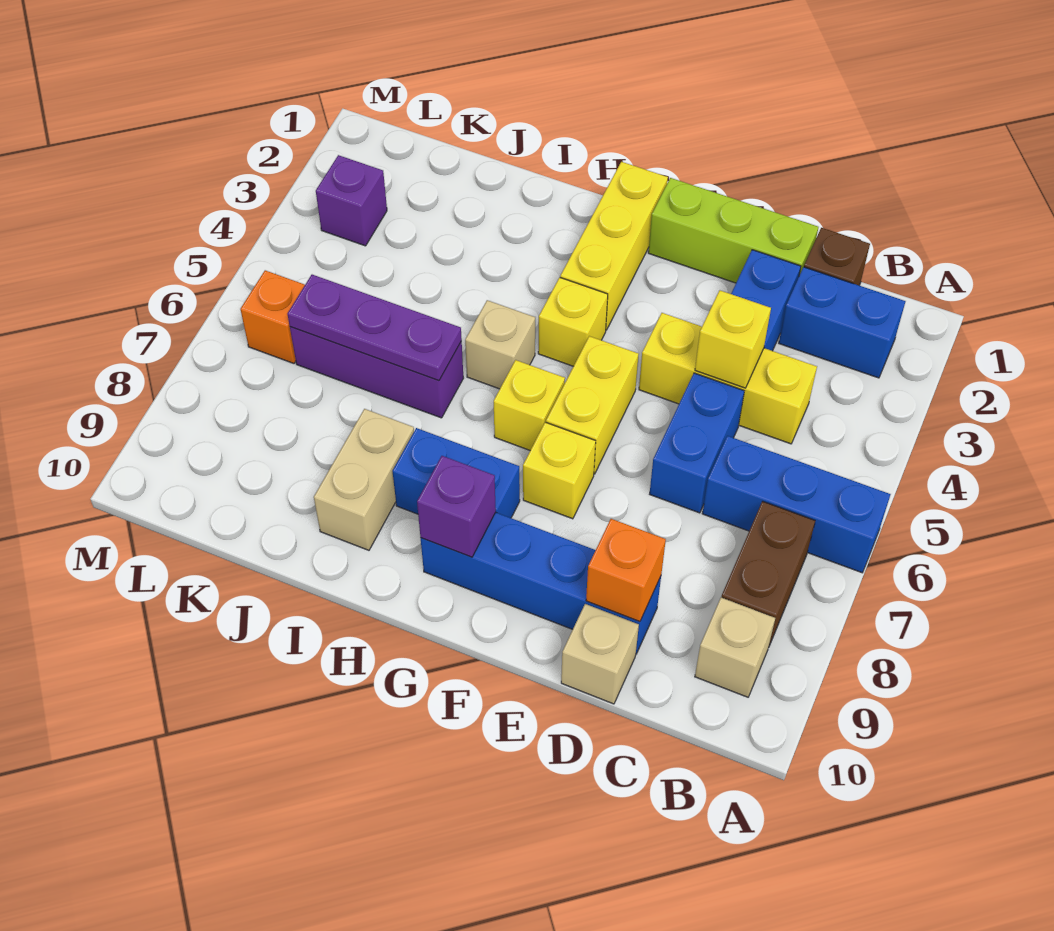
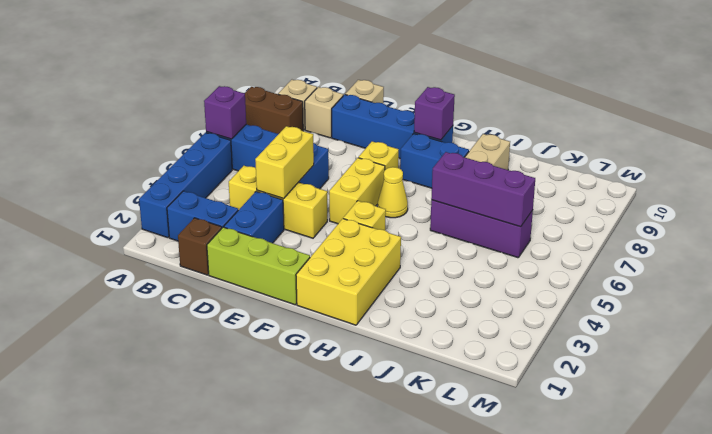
none -> blue brick A2:A5 level 1
brown brick B7:B8 level 1 -> brown brick A8:B8 level 1
yellow brick D4 level 2 -> yellow brick D4:D5 level 2
orange brick D9 level 2 -> none
yellow brick G1:G3 level 1 -> yellow brick G1:H3 level 1
yellow brick G6 level 1 -> yellow cone G6 level 1
tan brick H5 level 1 -> tan brick C9 level 1
purple plate I6:K6 level 2 -> purple brick I6:K6 level 2
purple brick L3 level 1 -> purple brick A6 level 2
orange brick L6 level 1 -> none

